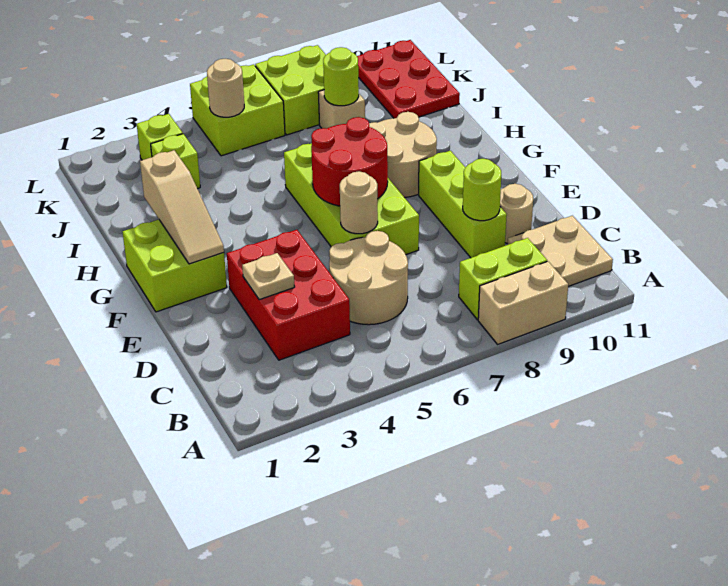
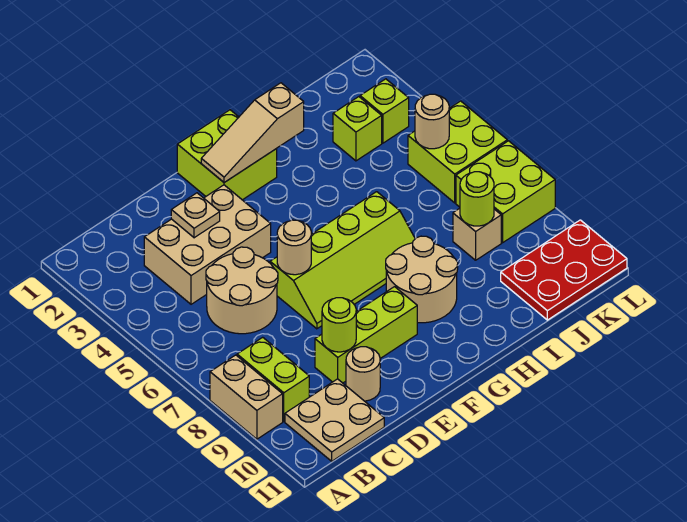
red brick C3:E4 level 1 -> tan brick C3:E4 level 1
lime brick E6:H7 level 1 -> lime slope E6:H7 level 1 top 6
red round brick F6:G7 level 2 -> none

